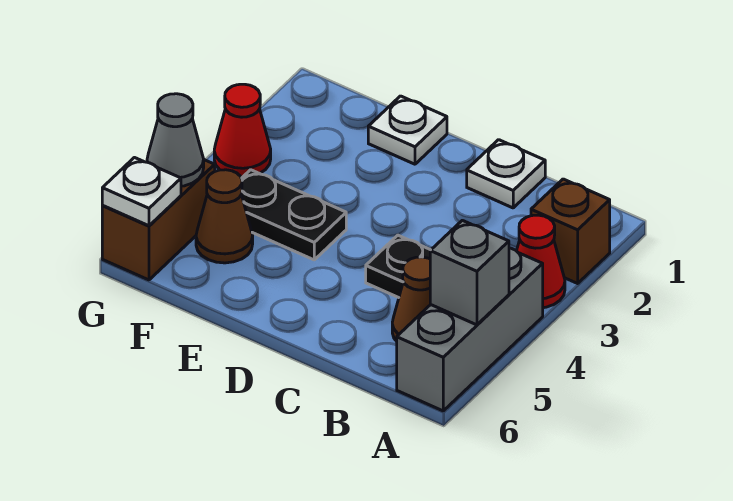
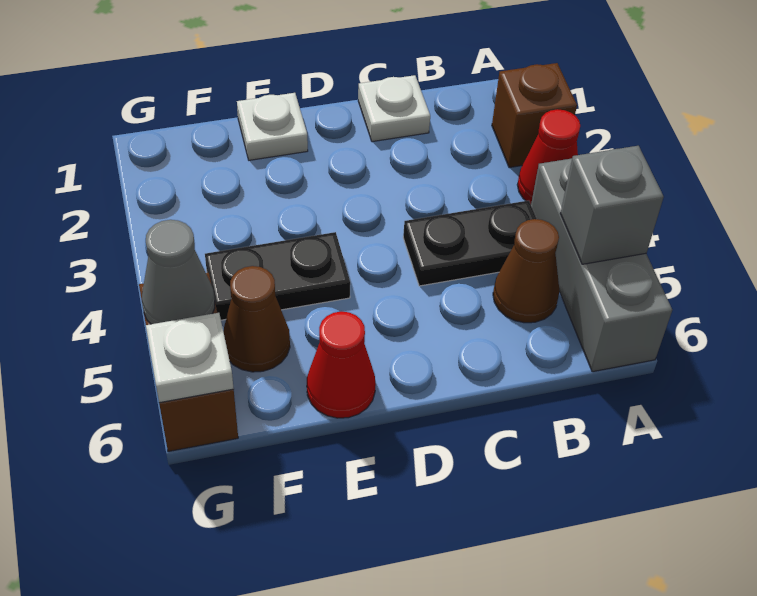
red cone G3 level 1 -> red cone E6 level 1

